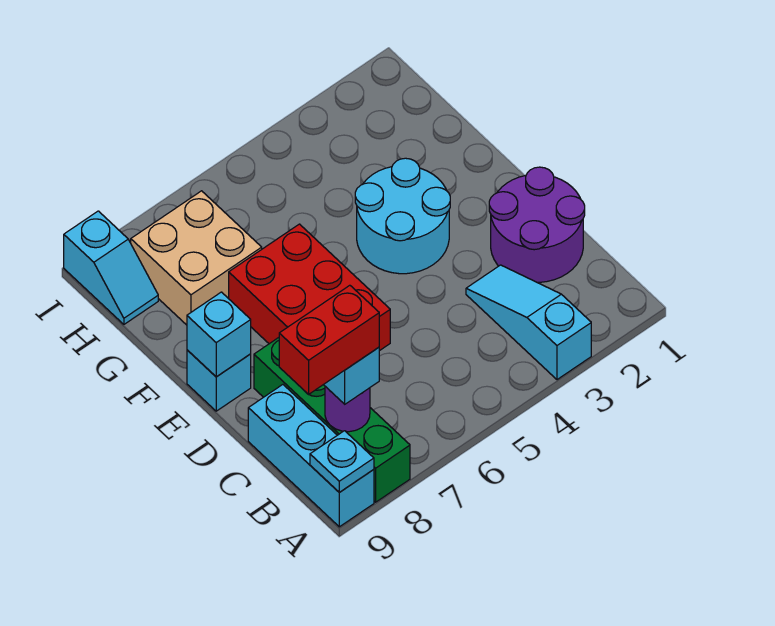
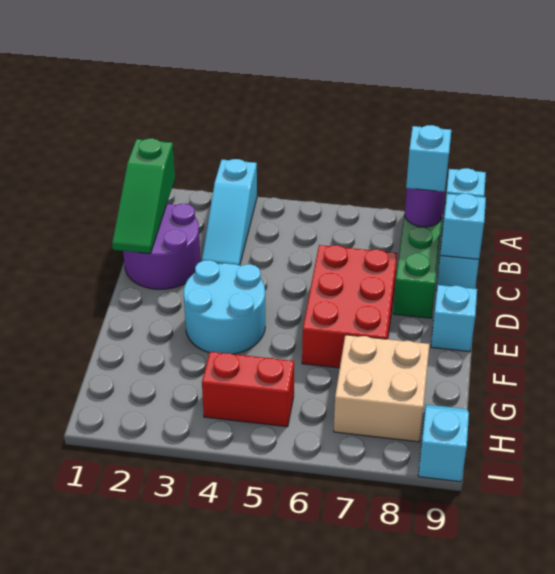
none -> green slope B1:D1 level 2 top B
red brick B8:B9 level 4 -> red brick H4:H5 level 1
cyan brick E9 level 2 -> cyan brick C9 level 2

